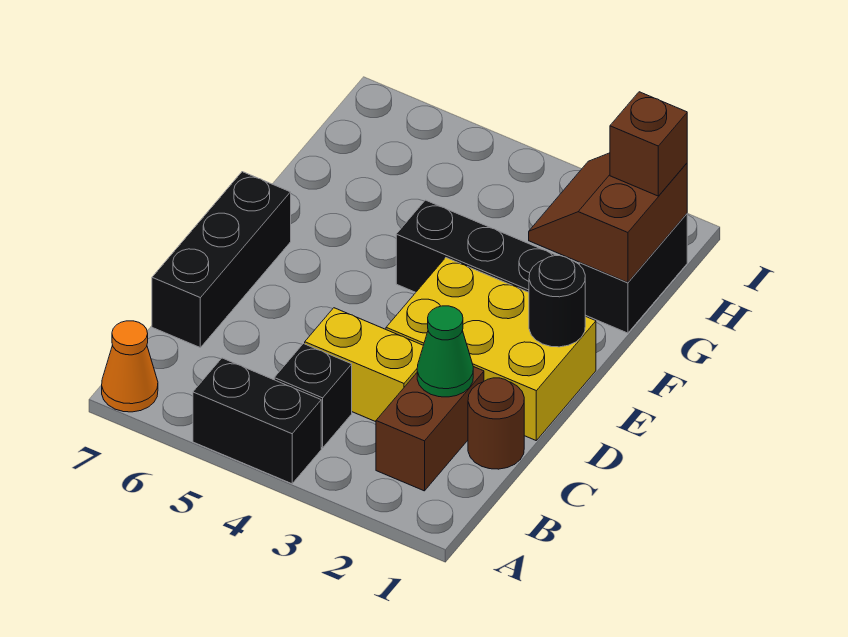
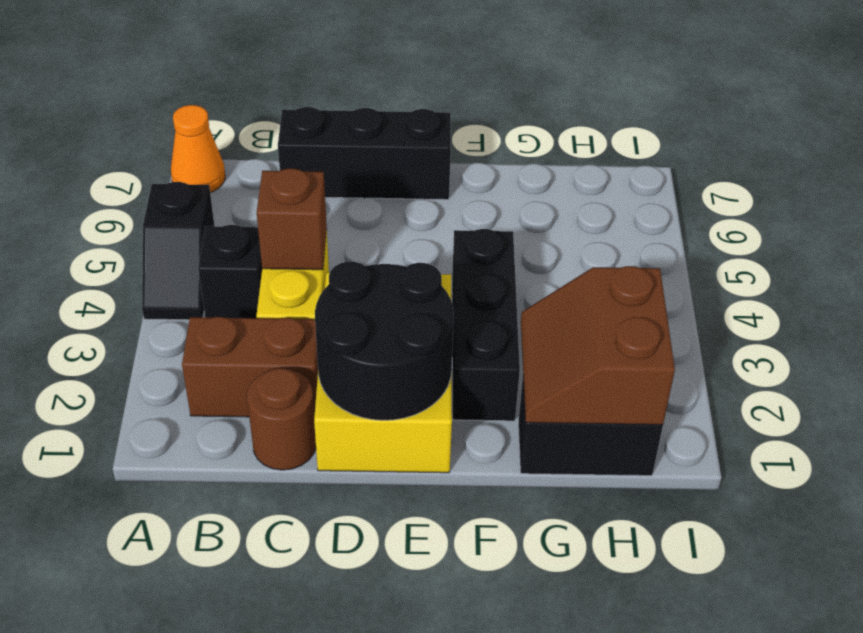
black brick A4:A5 level 1 -> black slope A4:A5 level 1 top 5
green cone C2 level 2 -> none
black round brick E1 level 2 -> black round brick D1:E2 level 2
brown slope G1:H2 level 2 top 1 -> brown slope G1:H2 level 2 top H
brown brick H1 level 3 -> brown brick C4 level 2

